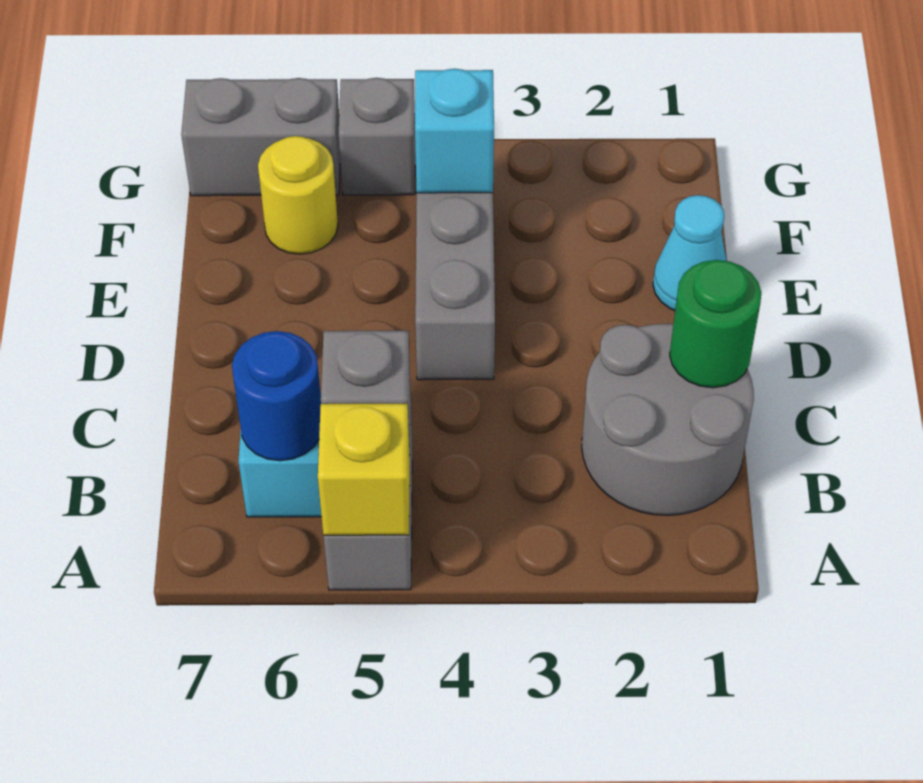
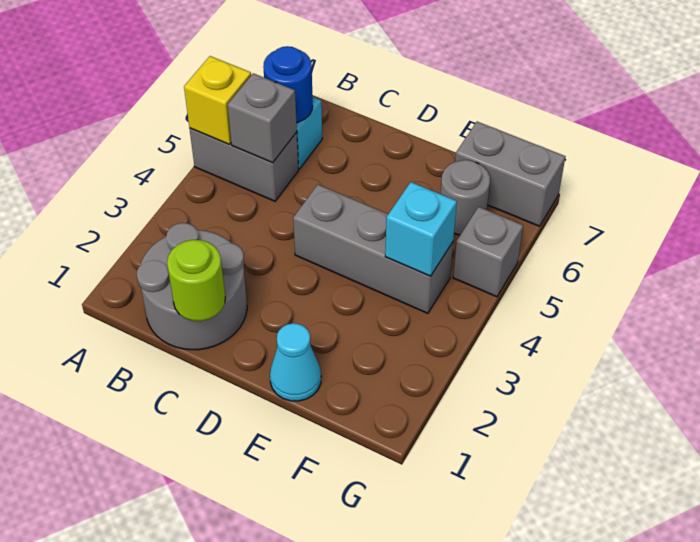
green round brick C1 level 2 -> lime round brick C1 level 2
yellow round brick F6 level 1 -> grey round brick F6 level 1
grey brick G6:G7 level 1 -> grey brick F7:G7 level 1

